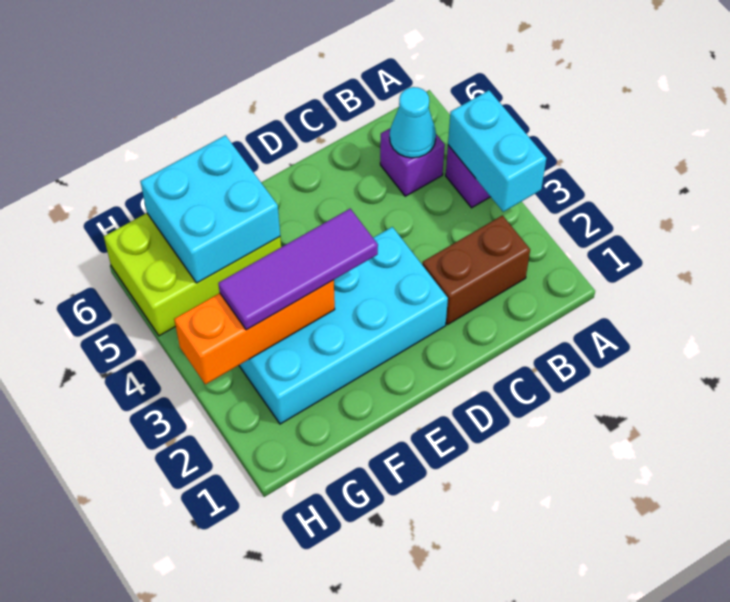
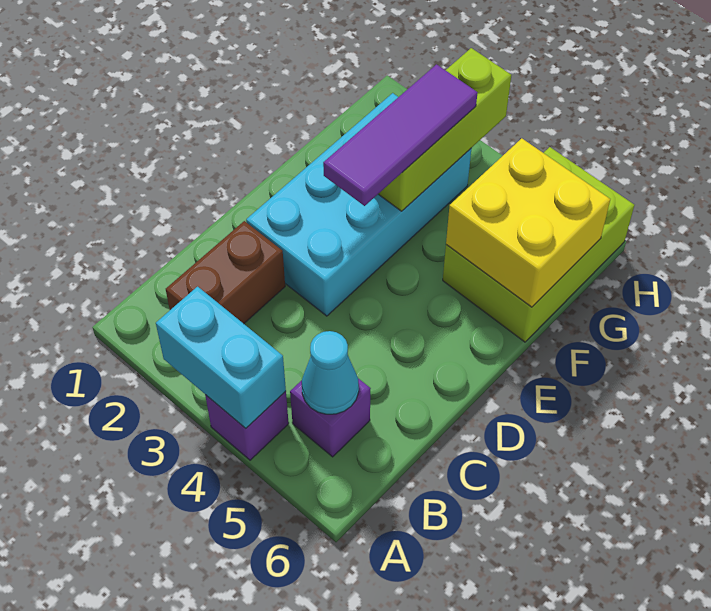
orange brick F3:H3 level 2 -> lime brick F3:H3 level 2
cyan brick F5:G6 level 2 -> yellow brick F5:G6 level 2

